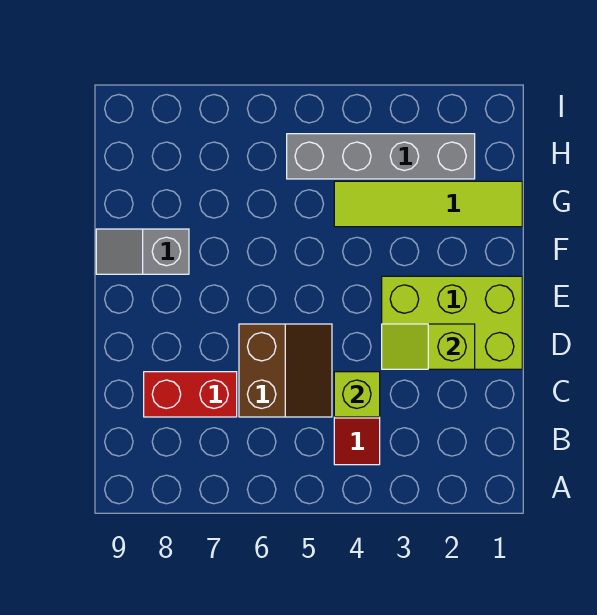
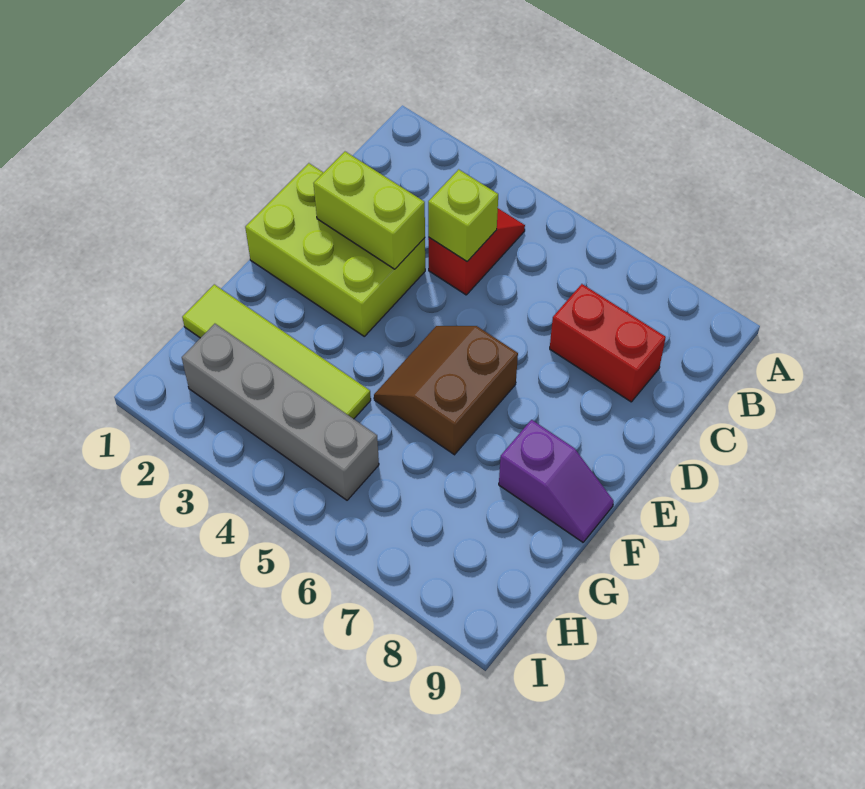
brown slope C5:D6 level 1 top 6 -> brown slope E5:F6 level 1 top 6
lime slope D2:D3 level 2 top 2 -> lime brick D2:D3 level 2
grey slope F8:F9 level 1 top 8 -> purple slope F8:F9 level 1 top 8

